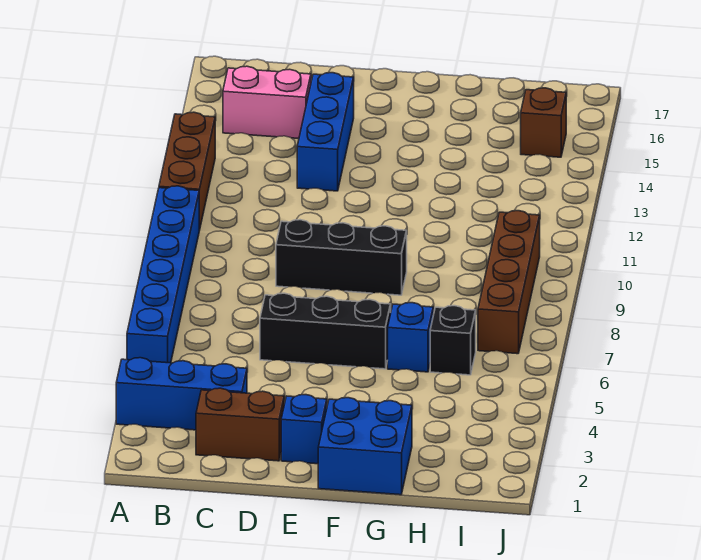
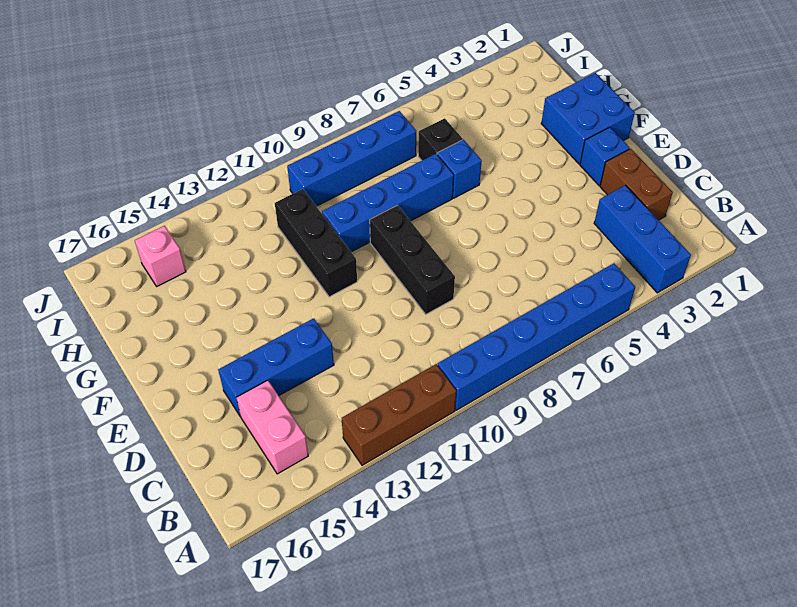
black brick D6:F6 level 1 -> black brick F11:H11 level 1
none -> blue brick G7:G10 level 1
brown brick I7:I10 level 1 -> blue brick I7:I10 level 1
brown brick I15 level 1 -> pink brick I15 level 1

